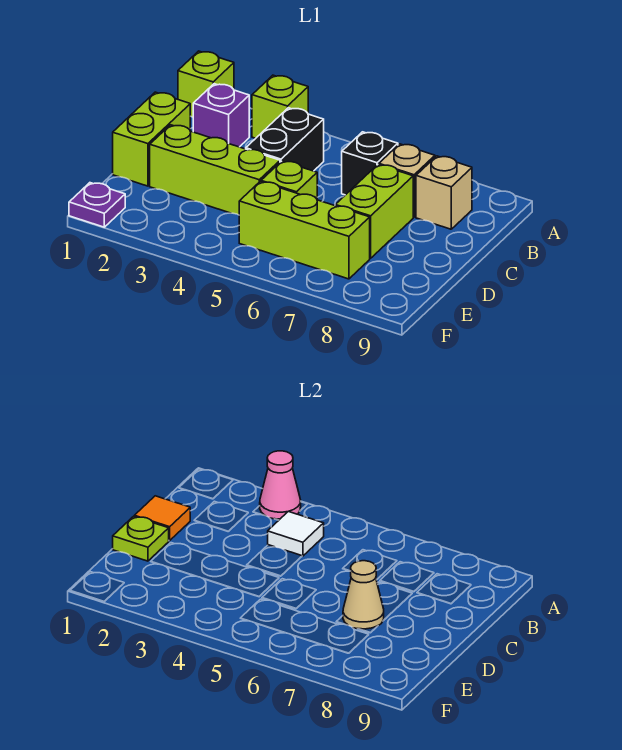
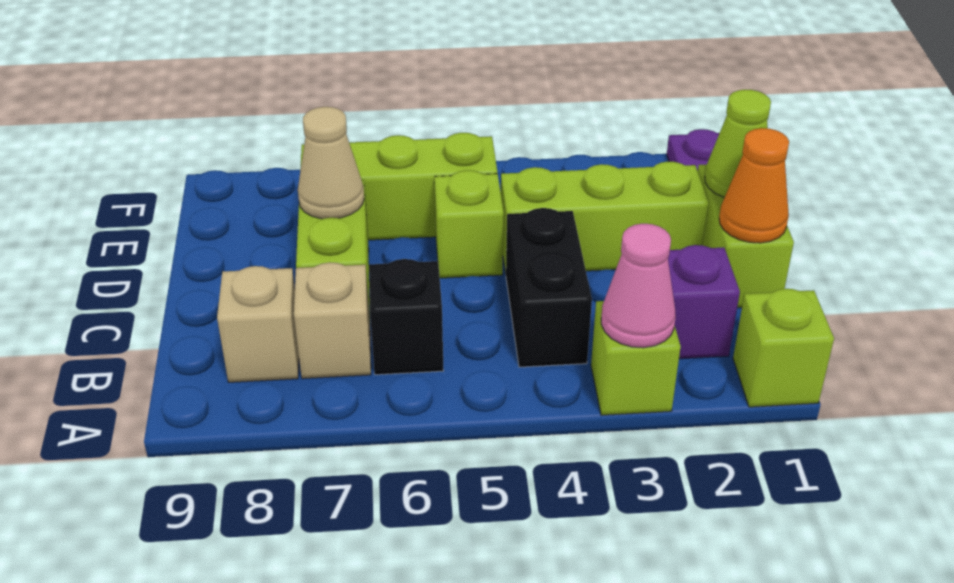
white tile B4 level 2 -> none
orange tile C1 level 2 -> orange cone C1 level 2
lime plate D1 level 2 -> lime cone D1 level 2

